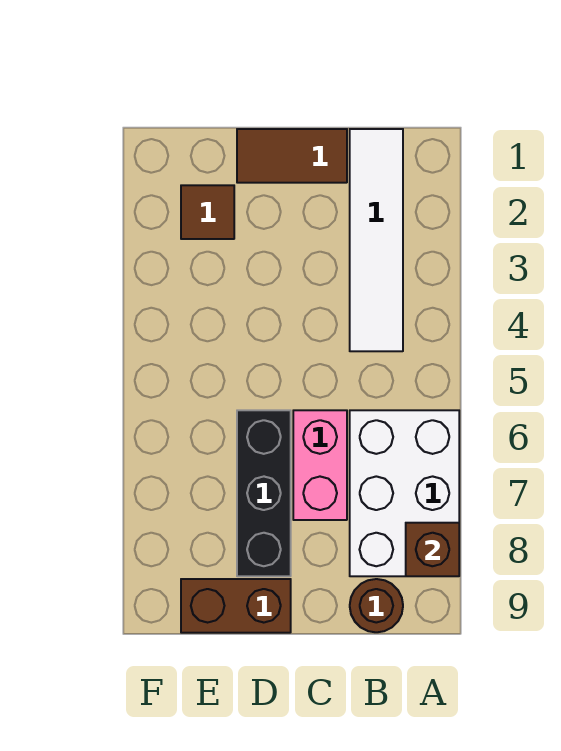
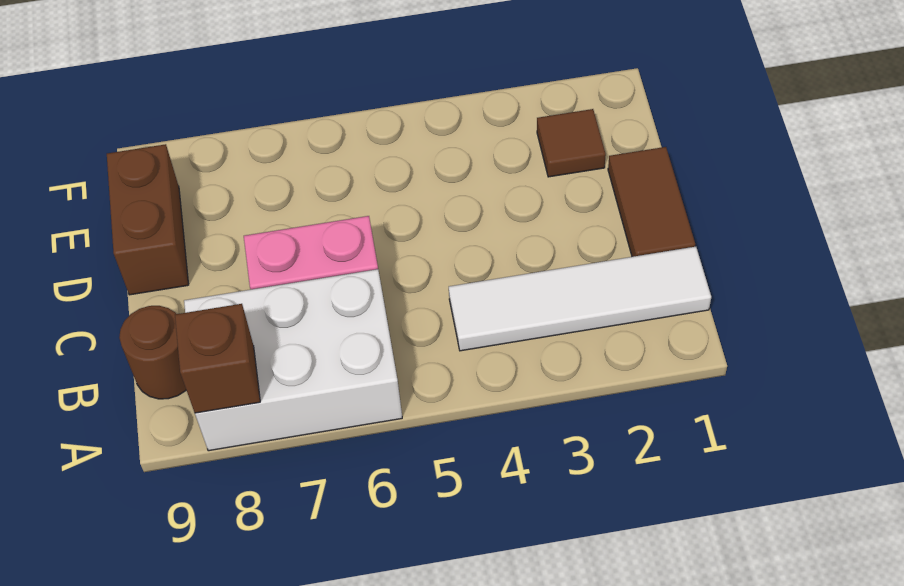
black brick D6:D8 level 1 -> none

